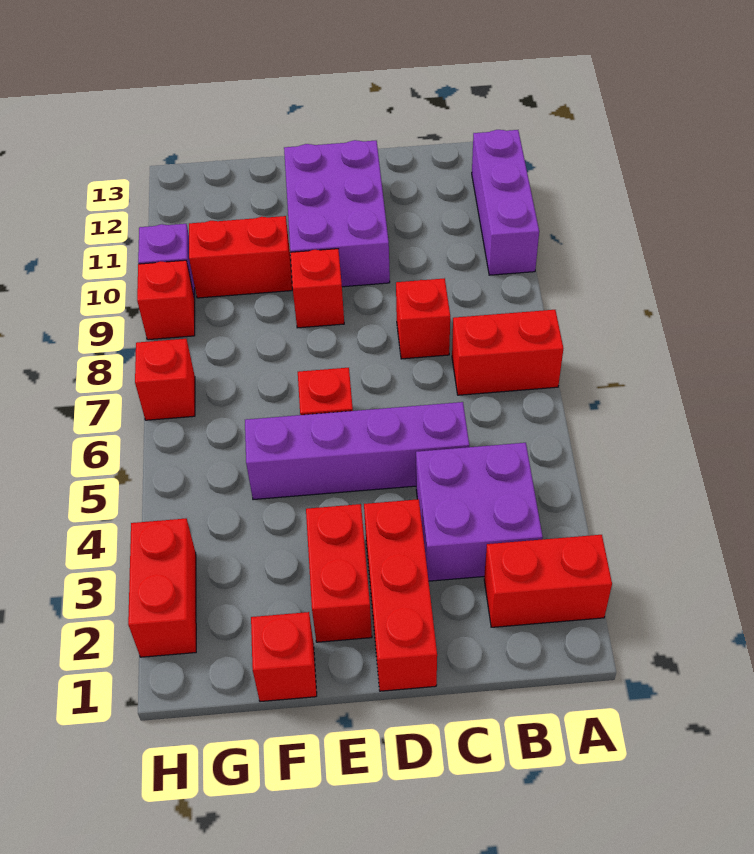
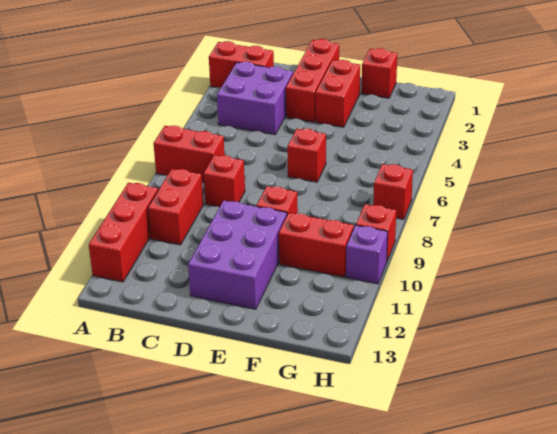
purple brick A10:A12 level 1 -> red brick A10:A12 level 1
purple brick C5:F5 level 1 -> none
red brick H2:H3 level 1 -> red brick B9:B10 level 1

